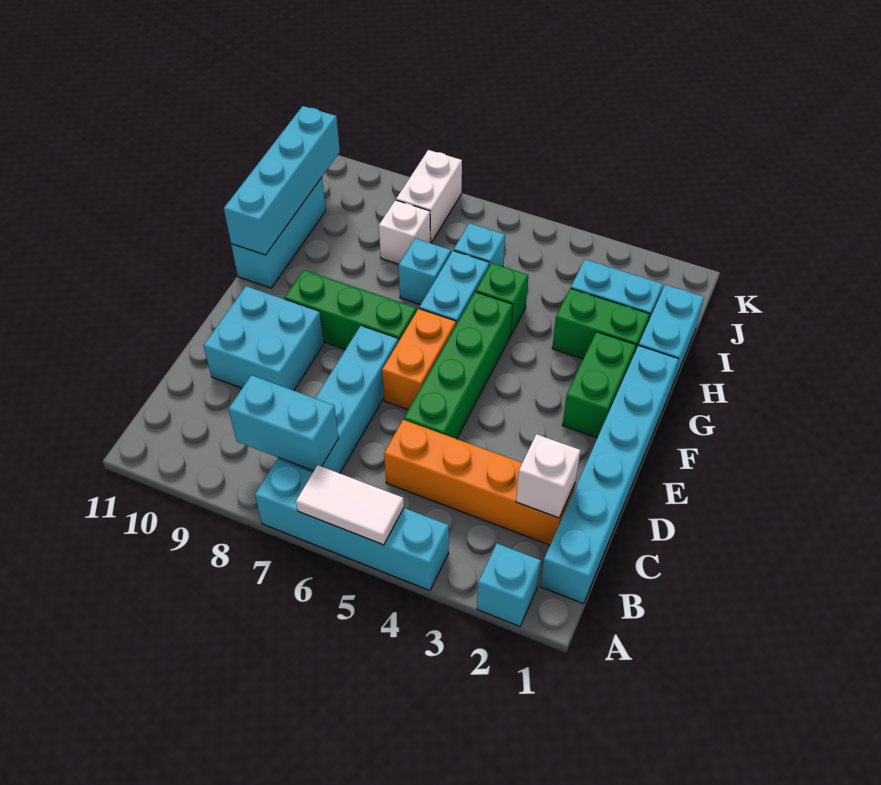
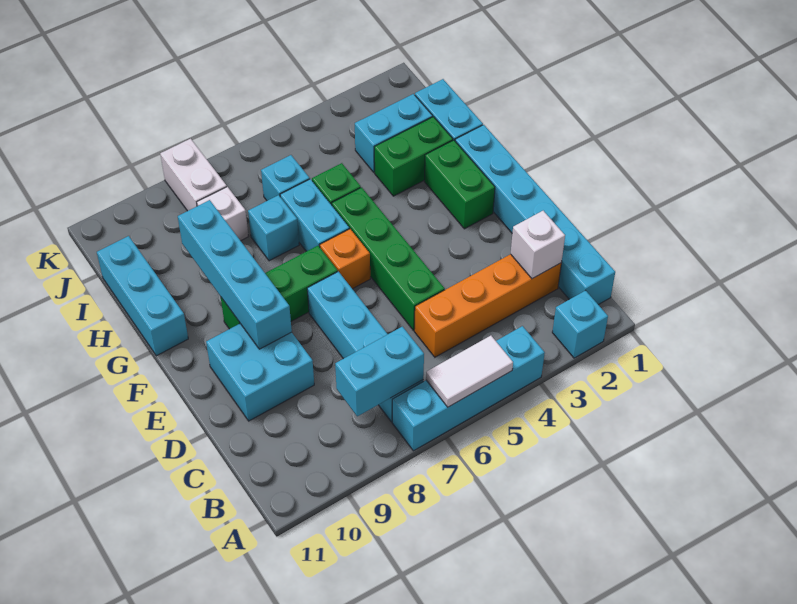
orange brick E6:F6 level 1 -> orange brick F6 level 1
cyan brick G11:J11 level 2 -> cyan brick E9:H9 level 2

